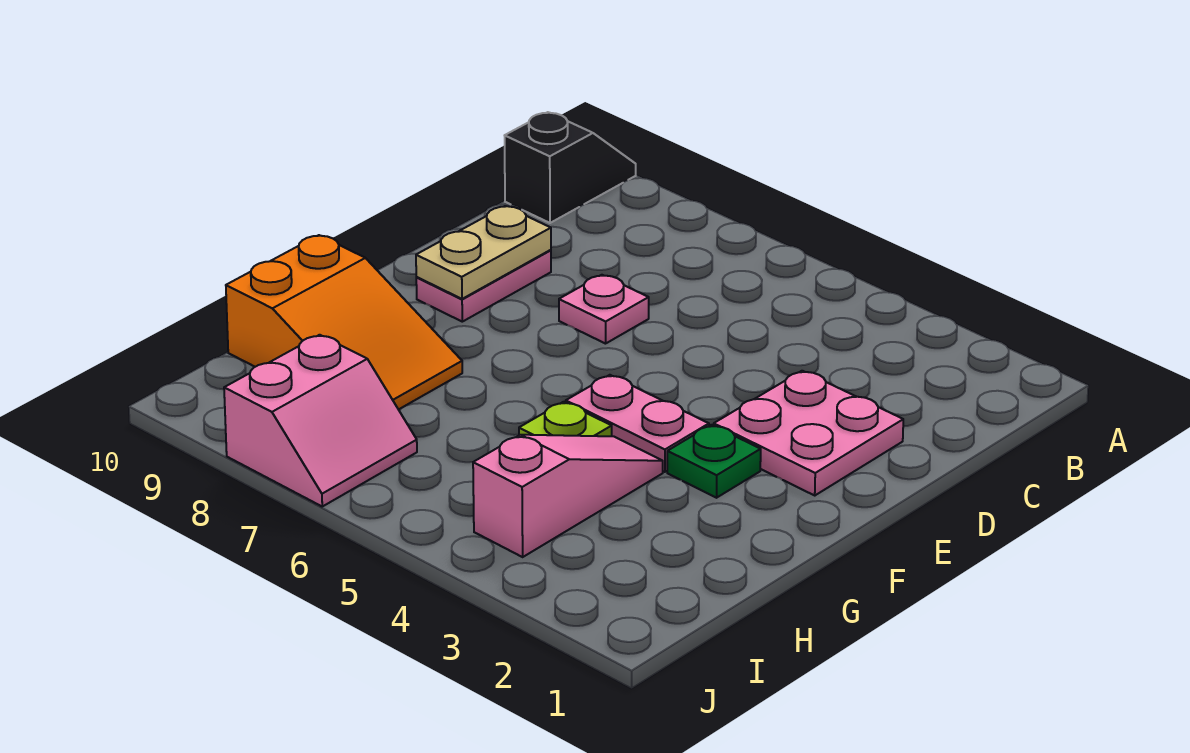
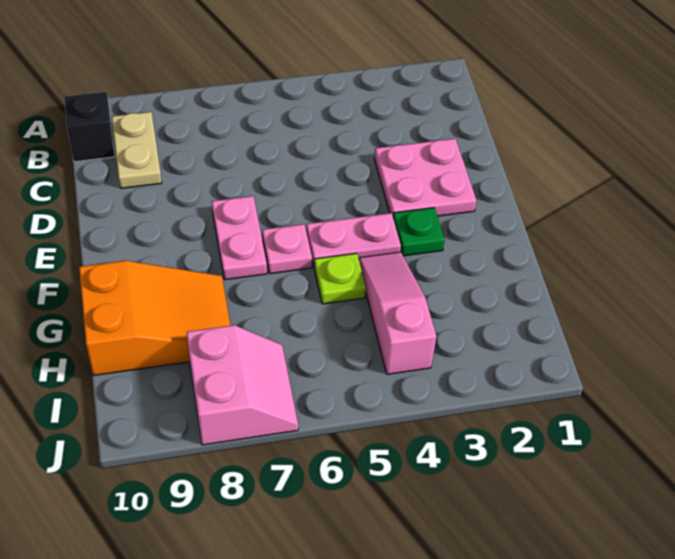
pink plate D7 level 1 -> pink plate F6 level 1
pink plate D9:E9 level 1 -> pink plate E7:F7 level 1
tan plate D9:E9 level 2 -> tan plate B9:C9 level 1

